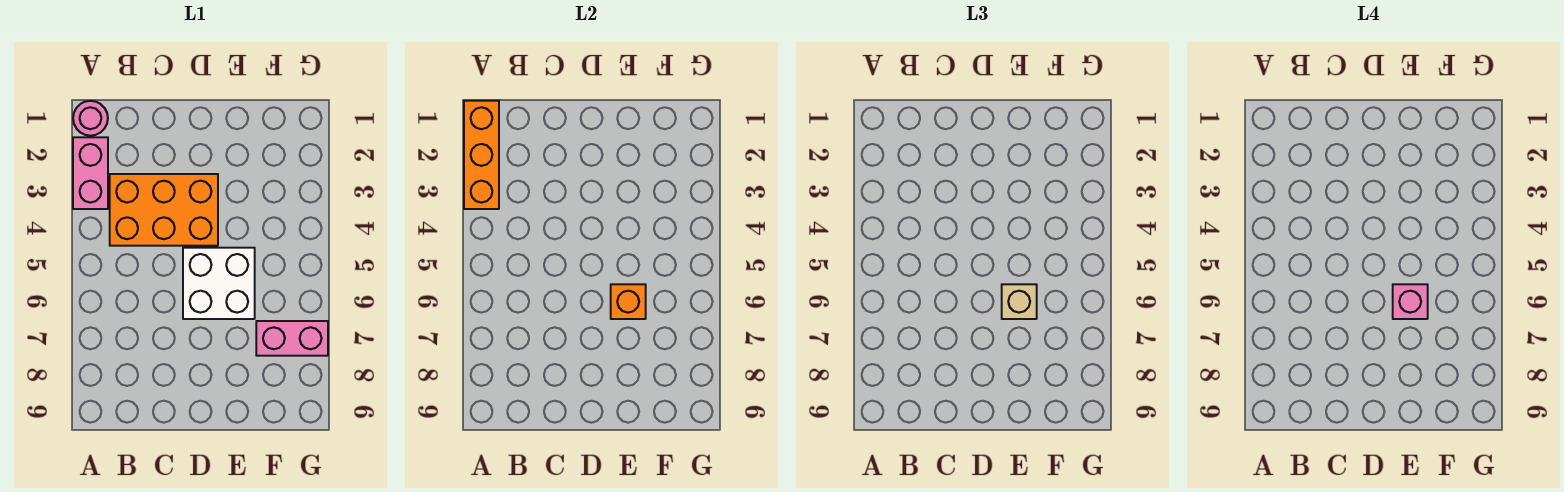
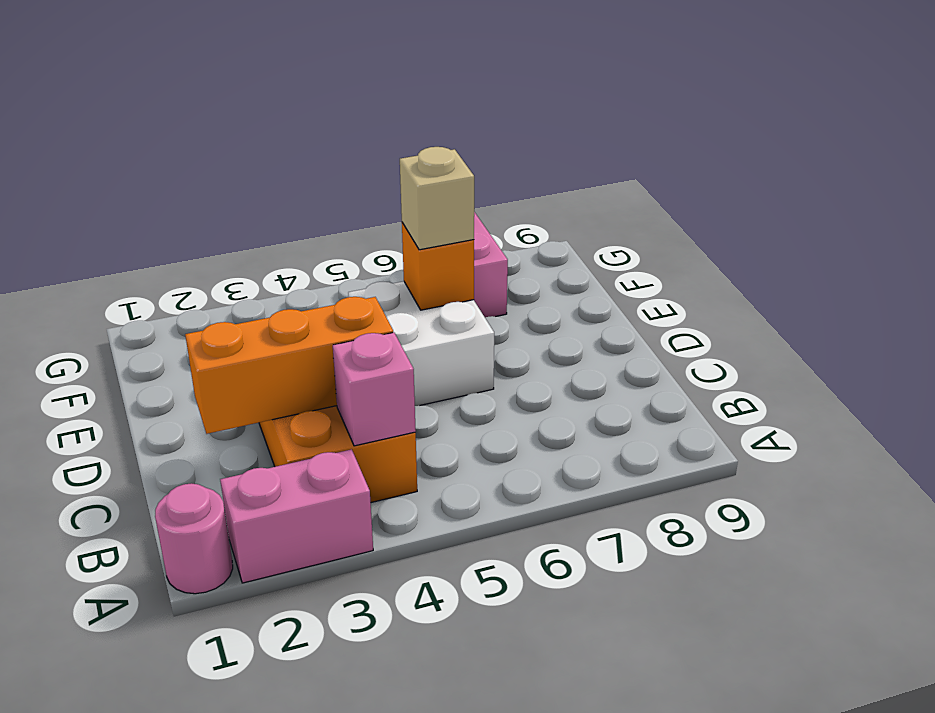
orange brick A1:A3 level 2 -> orange brick C2:C4 level 2
pink brick E6 level 4 -> pink brick B4 level 2

